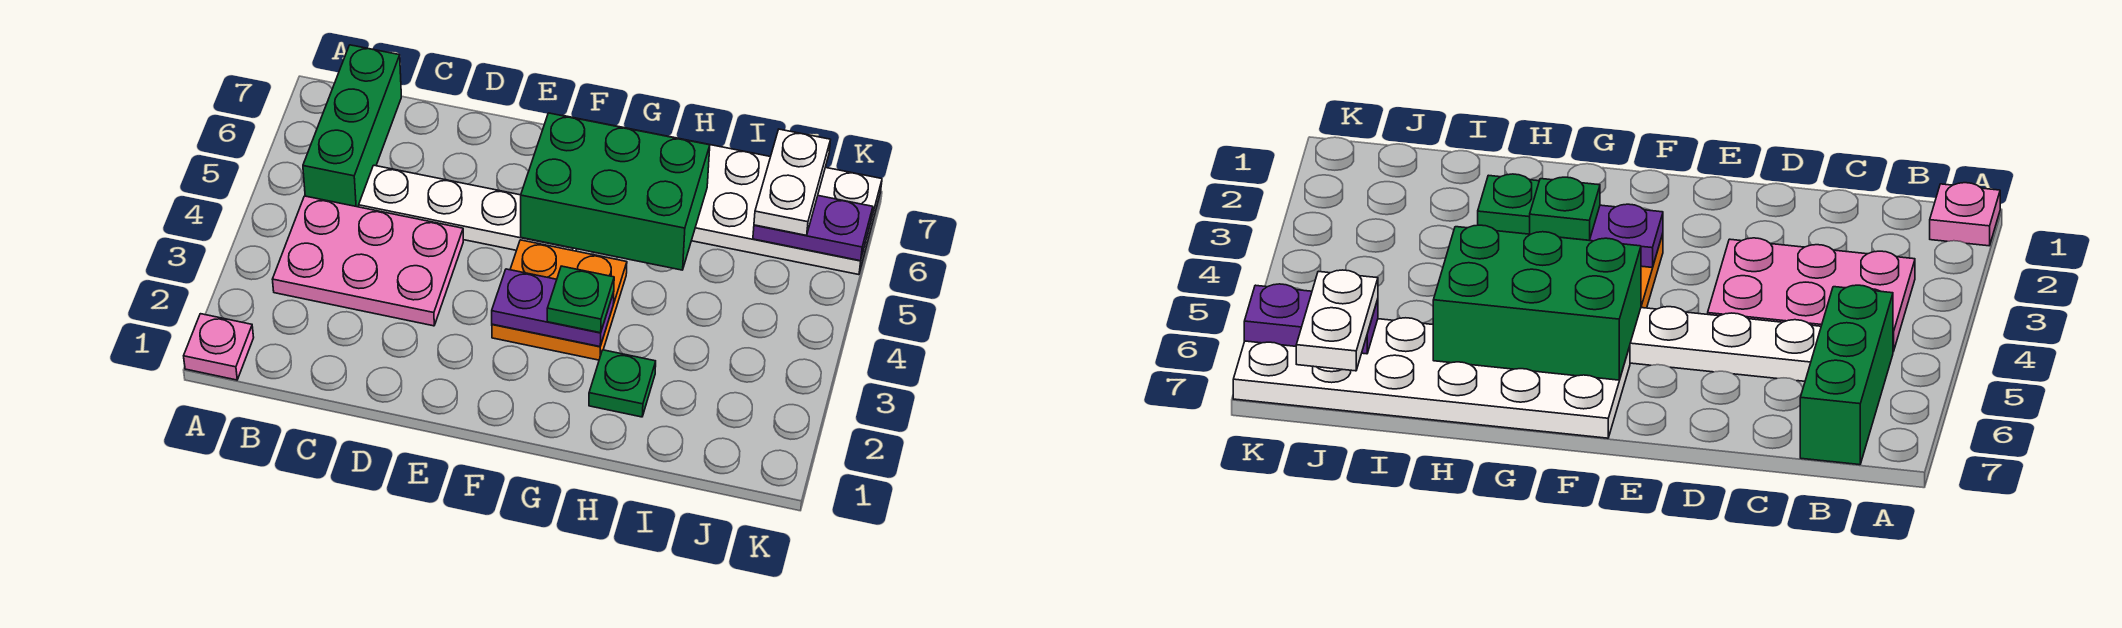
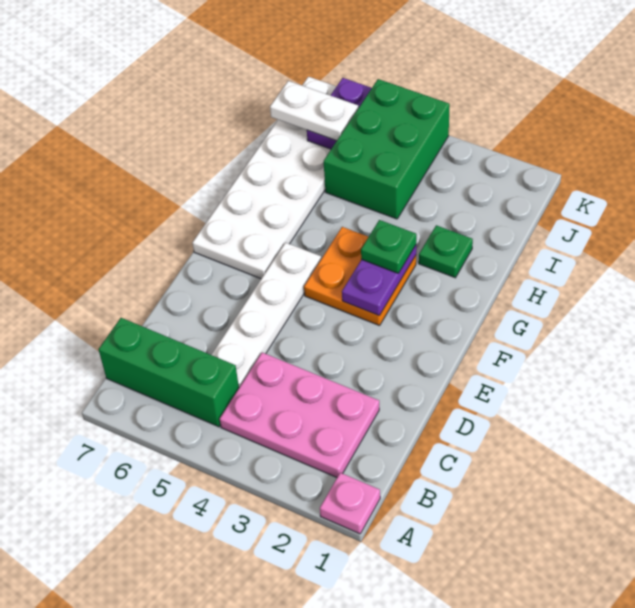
pink plate B3:D4 level 1 -> pink plate B2:C4 level 1
green brick F5:H6 level 2 -> green brick I4:K5 level 1

